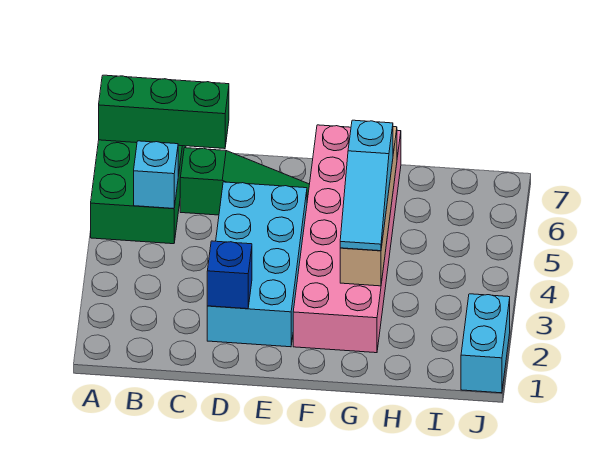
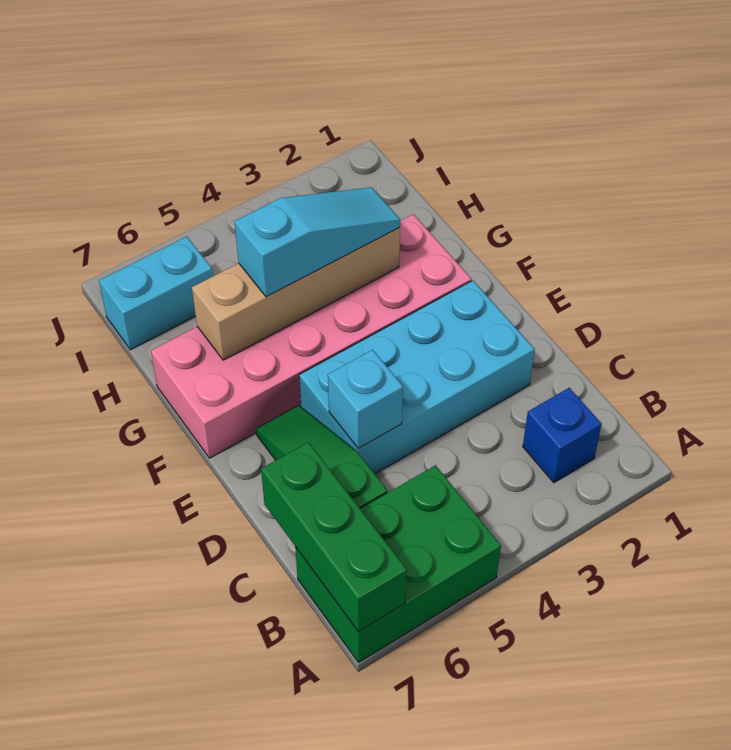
cyan brick B5 level 2 -> cyan brick D5 level 2
blue brick D2 level 2 -> blue brick B2 level 1
cyan brick J1:J2 level 1 -> cyan brick I6:I7 level 1

